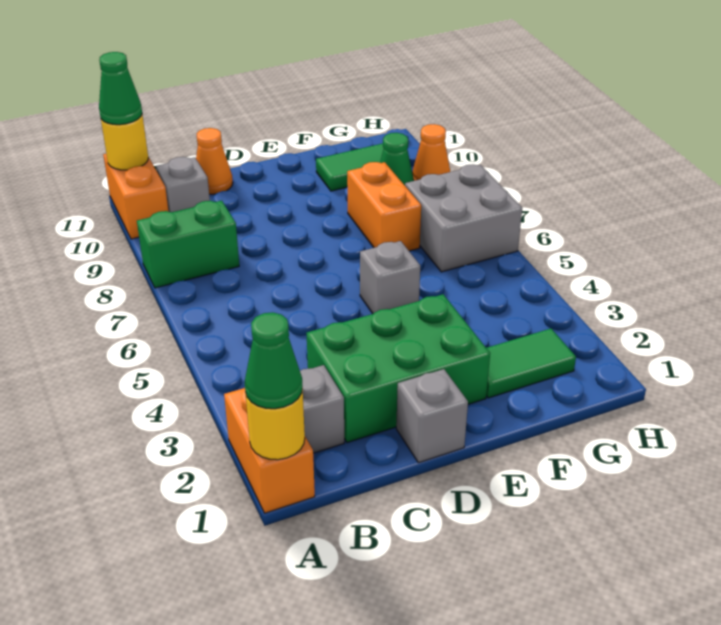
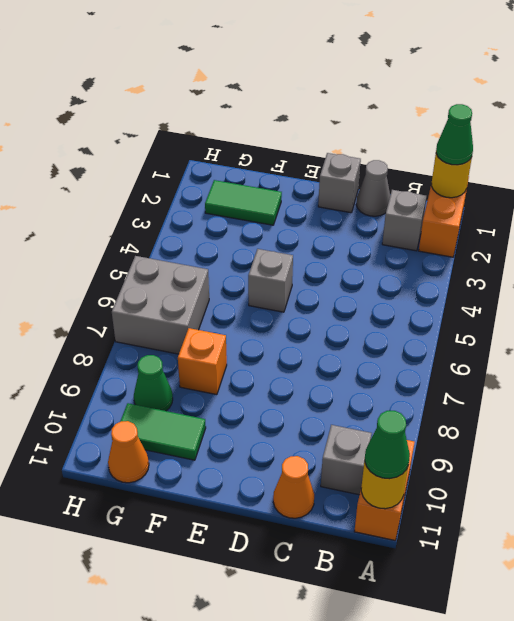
green brick A8:B8 level 1 -> none
none -> grey cone C1 level 1
green brick C2:E3 level 1 -> none
orange brick F7:F8 level 1 -> orange brick F8 level 1
orange cone H9 level 1 -> orange cone G11 level 1

